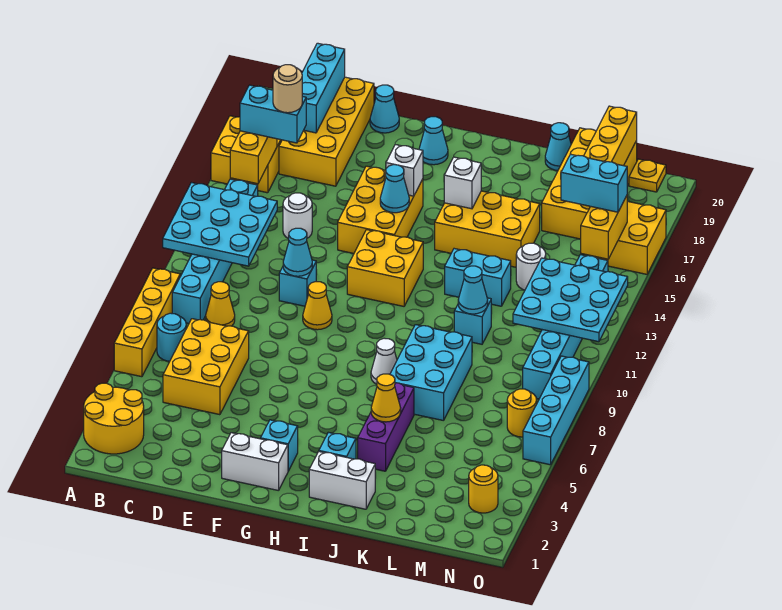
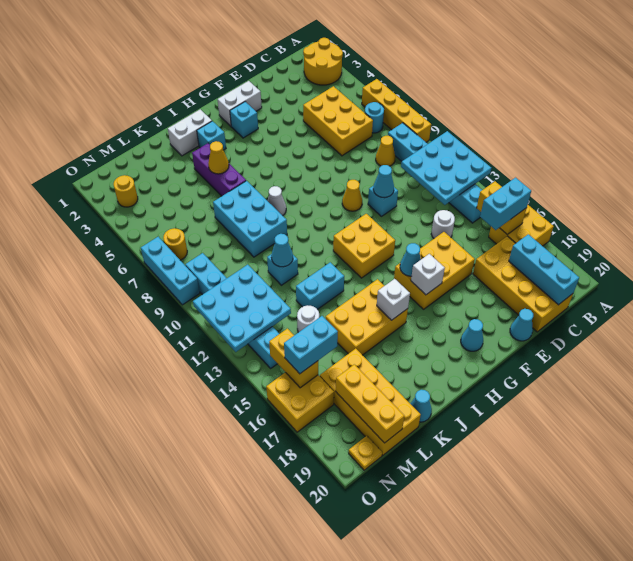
tan round brick C16 level 4 -> none
yellow brick F14:G16 level 1 -> yellow brick E15:G16 level 1
cyan brick O6:O9 level 1 -> cyan brick O7:O9 level 1

